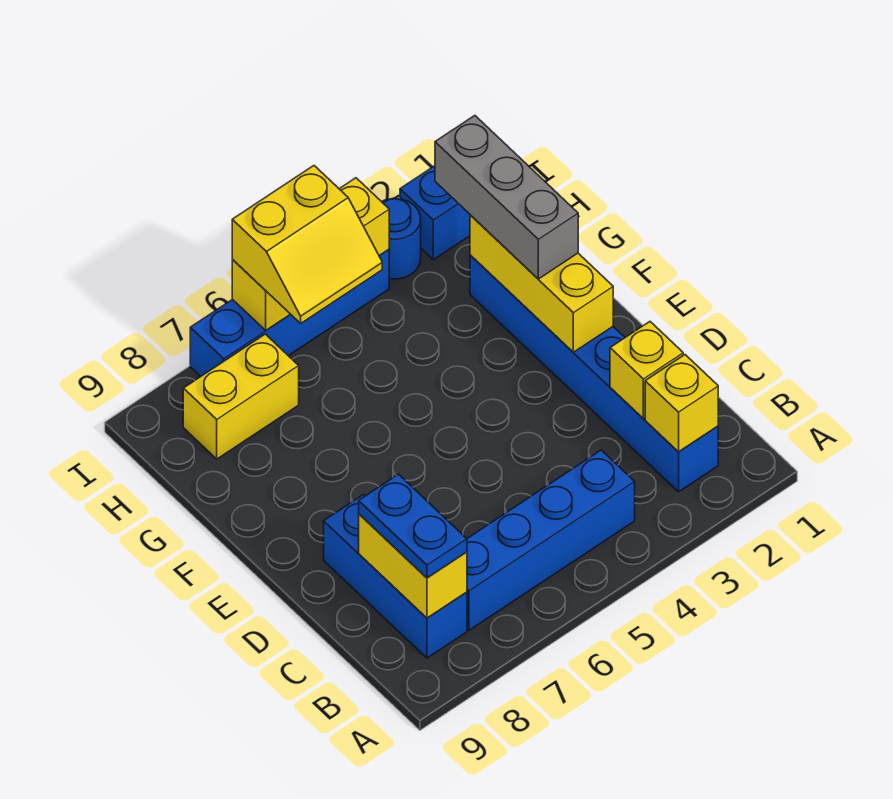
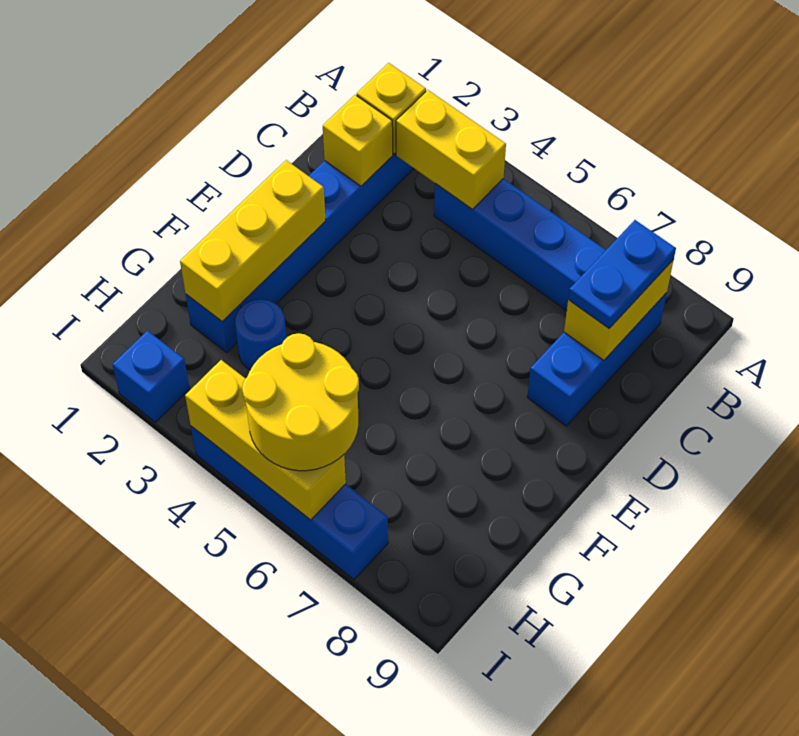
grey brick F2:H2 level 3 -> none
yellow slope H5:I6 level 3 top I -> yellow round brick H5:I6 level 3
yellow brick H7:H8 level 1 -> yellow brick B3:B4 level 2
blue round brick I3 level 1 -> blue round brick G3 level 1

